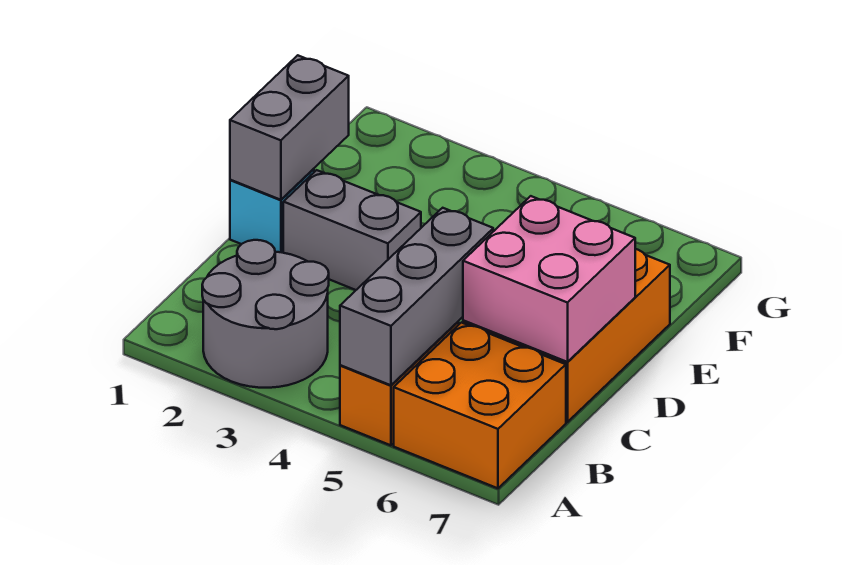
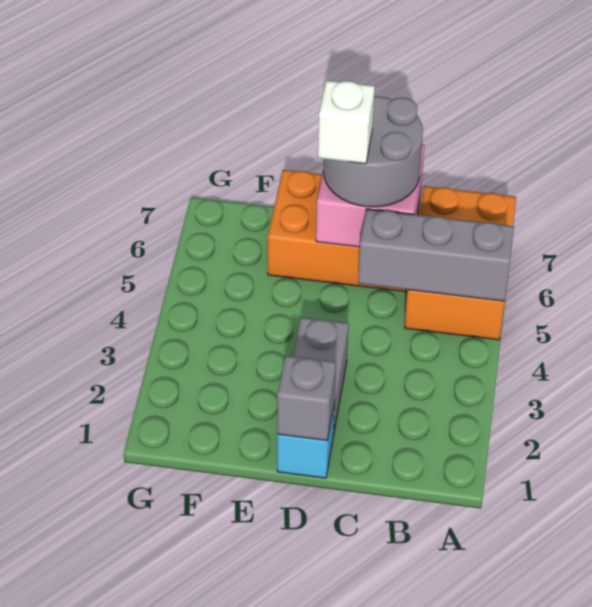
grey round brick A2:B3 level 1 -> grey round brick C6:D7 level 3
grey brick D1:E1 level 2 -> grey brick D1 level 2
none -> white brick D6 level 4

